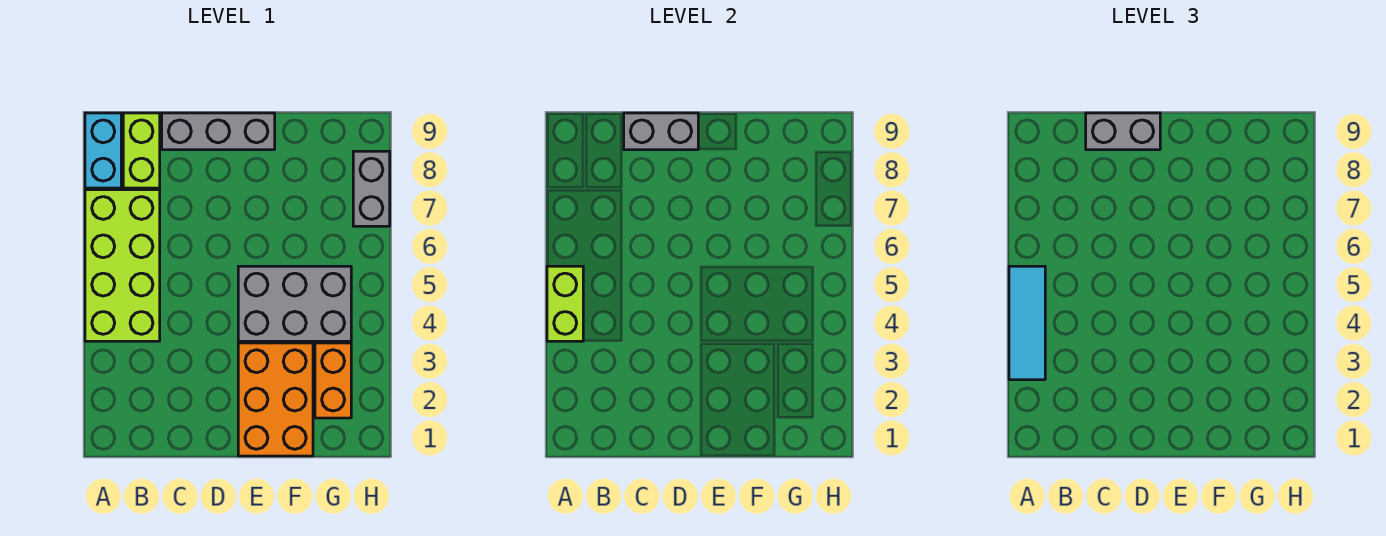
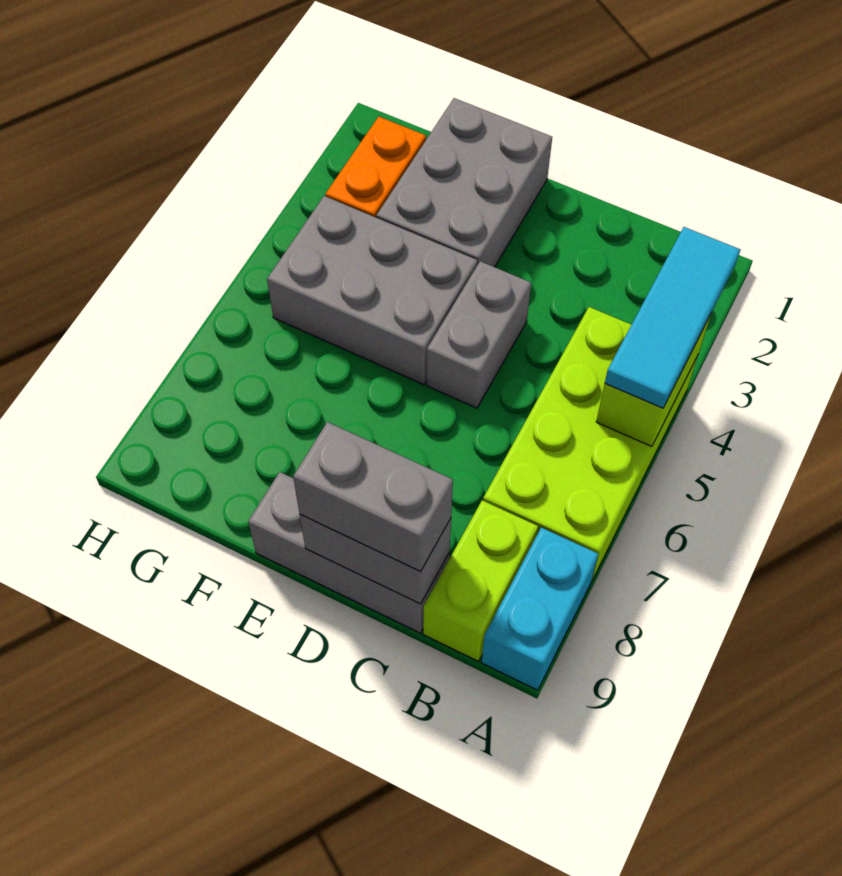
orange brick E1:F3 level 1 -> grey brick E1:F3 level 1
grey brick H7:H8 level 1 -> grey brick D4:D5 level 1

